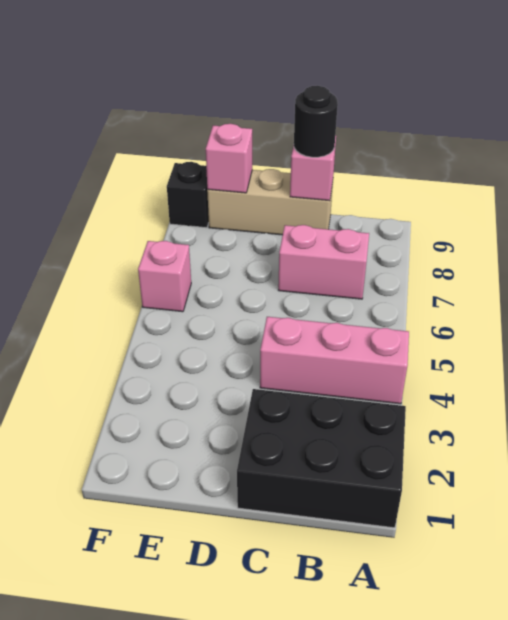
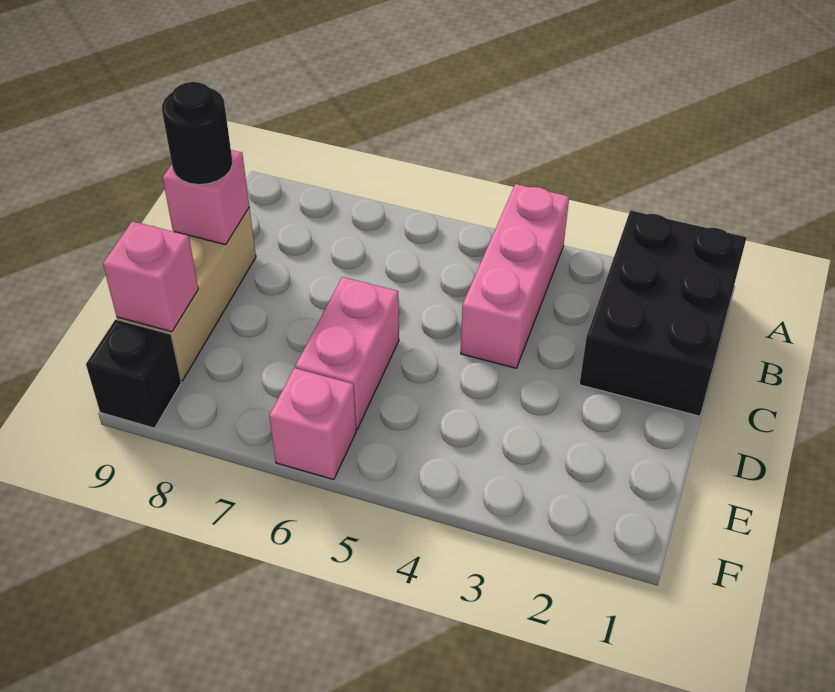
pink brick B7:C7 level 1 -> pink brick D6:E6 level 1

